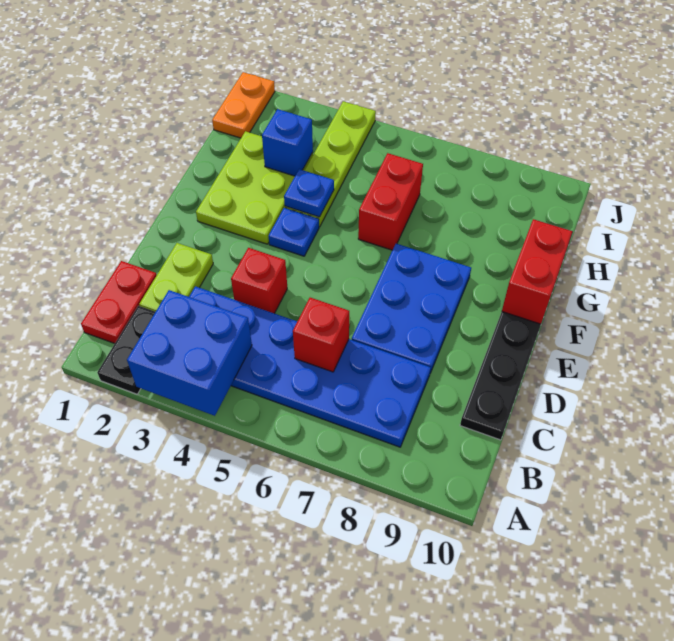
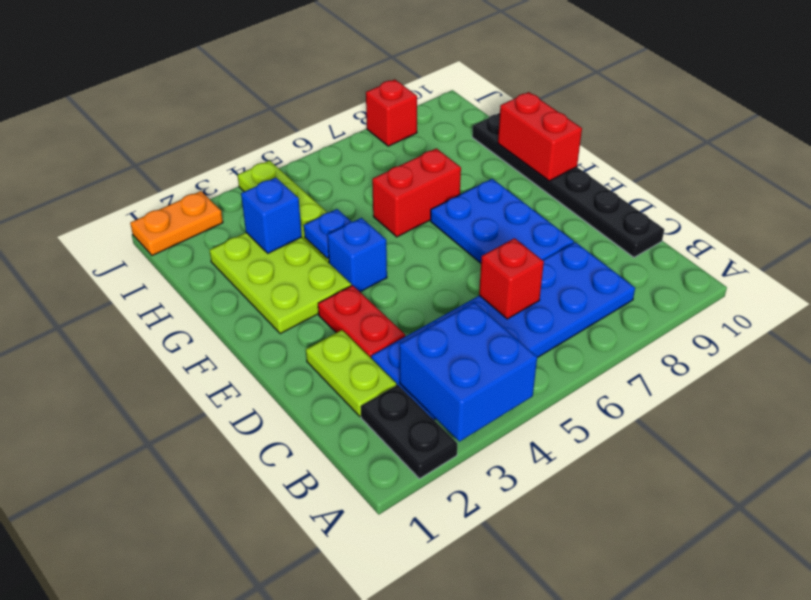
red plate B1:C1 level 1 -> red plate D3:E3 level 1
red brick D4 level 1 -> red brick J8 level 1
blue plate F4 level 1 -> blue brick F4 level 1
red brick G6:H6 level 1 -> red brick G6:G7 level 1
orange plate I1:J1 level 1 -> orange plate J1:J2 level 1

